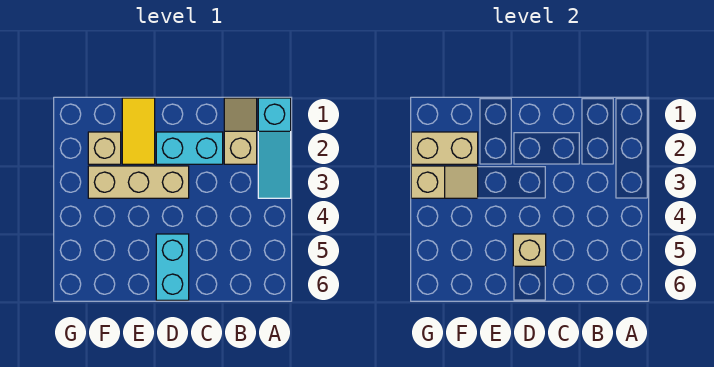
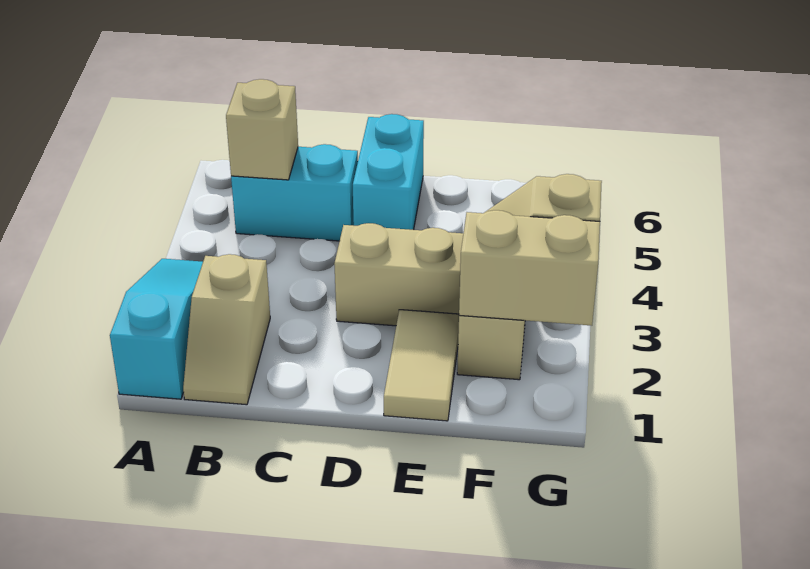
cyan brick C2:D2 level 1 -> cyan brick B5:C5 level 1
tan brick D5 level 2 -> tan brick B5 level 2
yellow tile E1:E2 level 1 -> tan tile E1:E2 level 1

